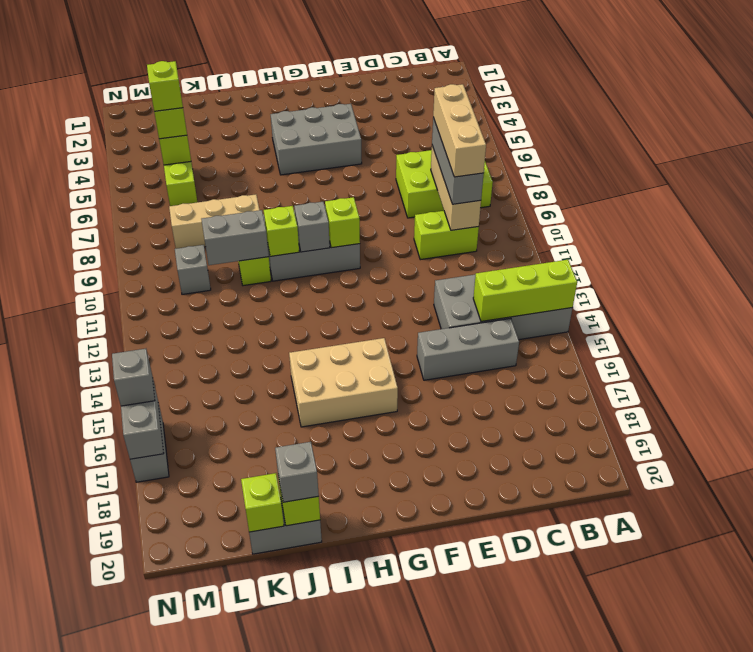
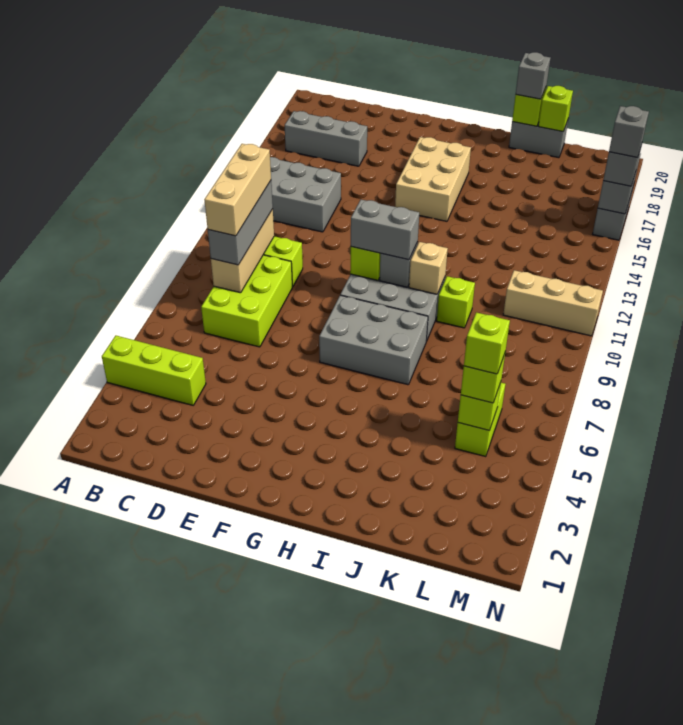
lime brick A14:C14 level 2 -> lime brick A4:C4 level 1
lime brick B7:D8 level 1 -> lime brick C7:D9 level 1
grey brick C15:E15 level 1 -> grey brick B17:D17 level 1
grey brick F4:H5 level 1 -> grey brick G7:I8 level 1
tan brick G15:I16 level 1 -> tan brick G15:H17 level 1
lime brick I10 level 2 -> tan brick I10 level 2
tan brick J8:L8 level 1 -> tan brick L11:N11 level 1
grey brick J10:K10 level 2 -> grey brick G10:H10 level 3
grey brick L10 level 1 -> grey brick N16 level 4

